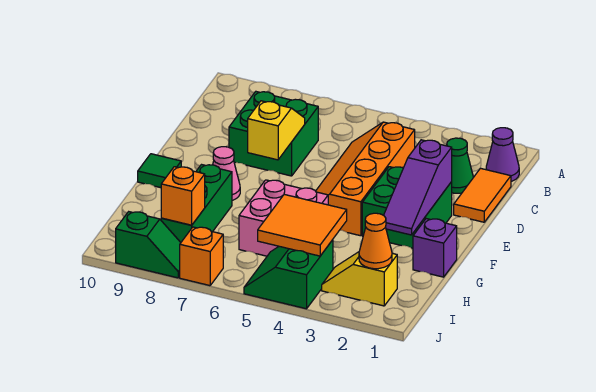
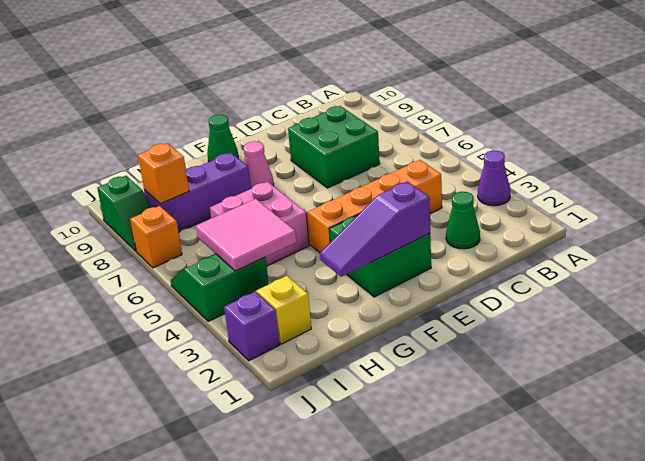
purple cone B1 level 1 -> purple cone A3 level 1
orange tile C1:D1 level 1 -> none
yellow slope D7:E7 level 2 top E -> none
green tile F10 level 1 -> green cone F10 level 1
purple brick G1 level 1 -> purple brick J2 level 1
green brick G8:I8 level 1 -> purple brick G8:I8 level 1
orange tile H4:I5 level 2 -> pink tile H4:I5 level 2
orange cone I2 level 2 -> none

